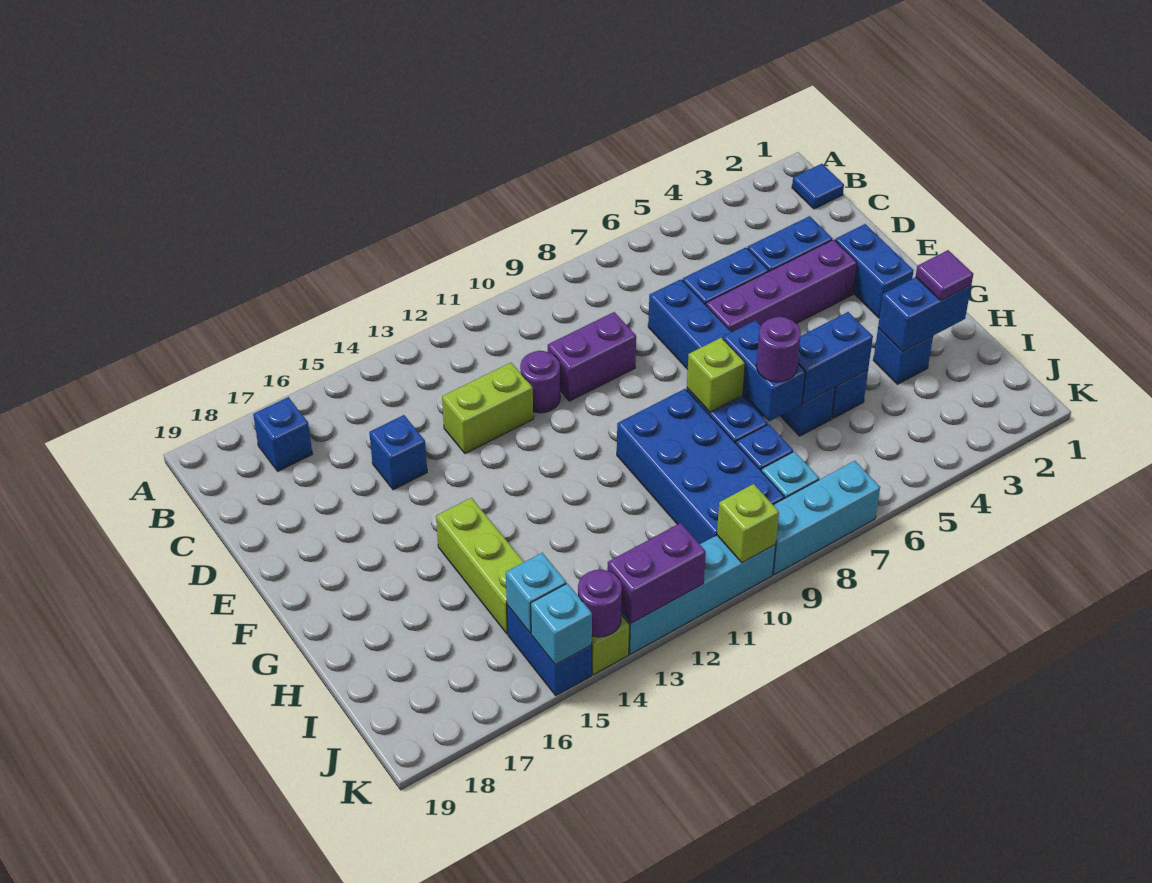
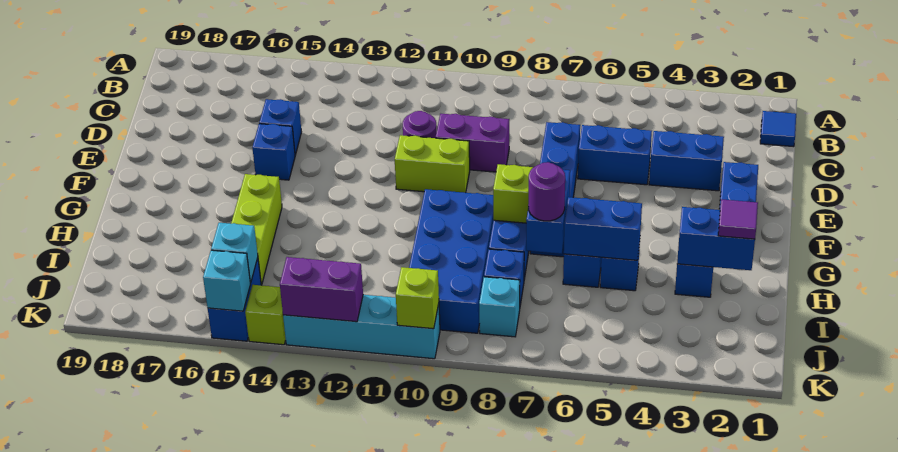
blue brick B17 level 1 -> blue brick E15 level 1
lime brick D12:D13 level 1 -> lime brick E10:E11 level 1
purple brick E3:E6 level 1 -> none
cyan brick K7:K9 level 1 -> none
purple round brick K14 level 2 -> none

